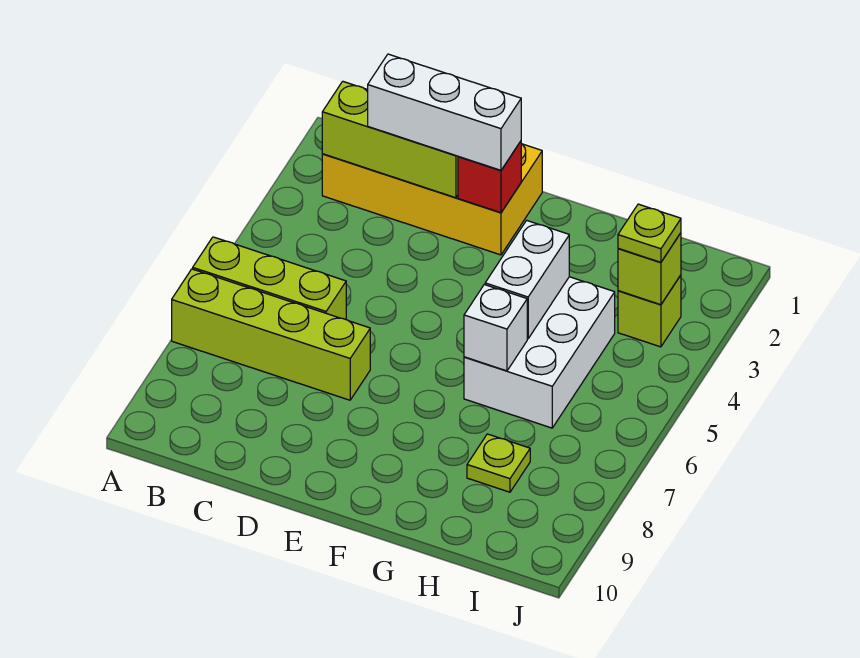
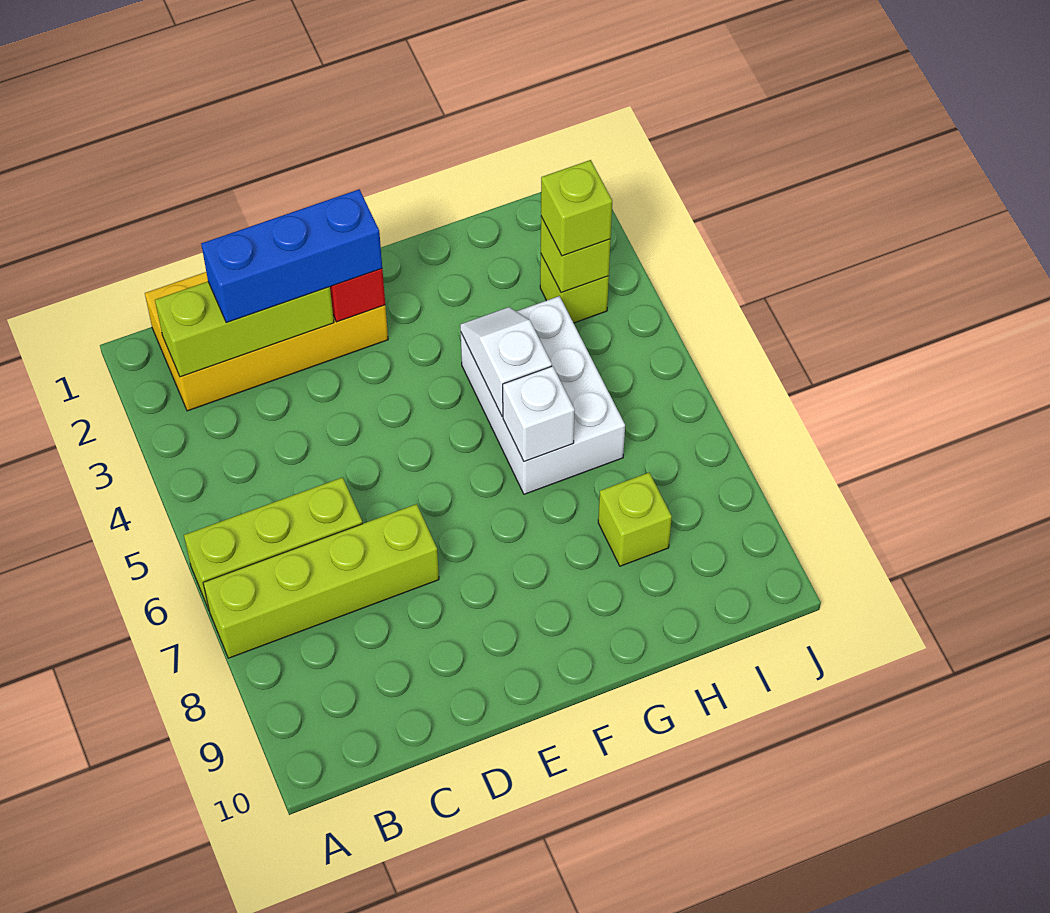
white brick C2:E2 level 3 -> blue brick C2:E2 level 3
white brick G4:G5 level 2 -> white slope G4:G5 level 2 top 5
lime plate H8 level 1 -> lime brick H8 level 1
lime plate I3 level 3 -> lime brick I3 level 3

